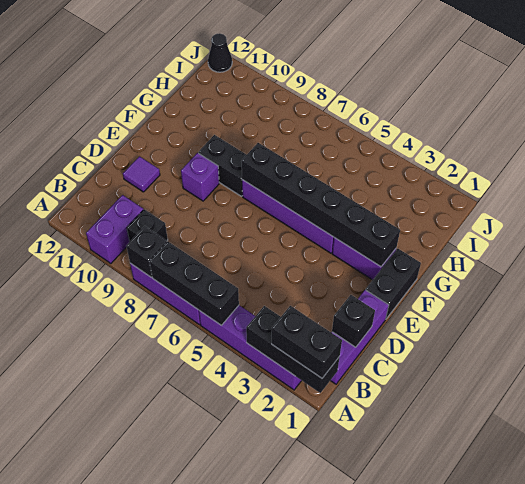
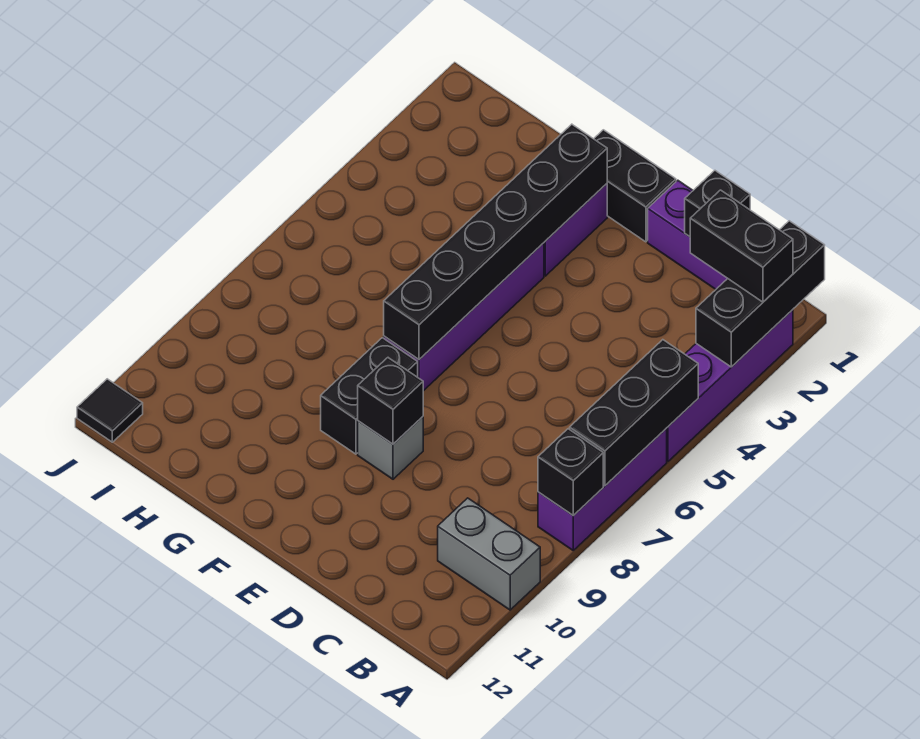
black brick A1:A2 level 3 -> black brick A2:B2 level 3
purple brick A10:B10 level 1 -> grey brick A10:B10 level 1
black brick B9 level 1 -> black brick E9 level 2
purple tile D11 level 1 -> none
purple brick E9 level 1 -> grey brick E9 level 1
black cone J12 level 1 -> black tile J12 level 1

